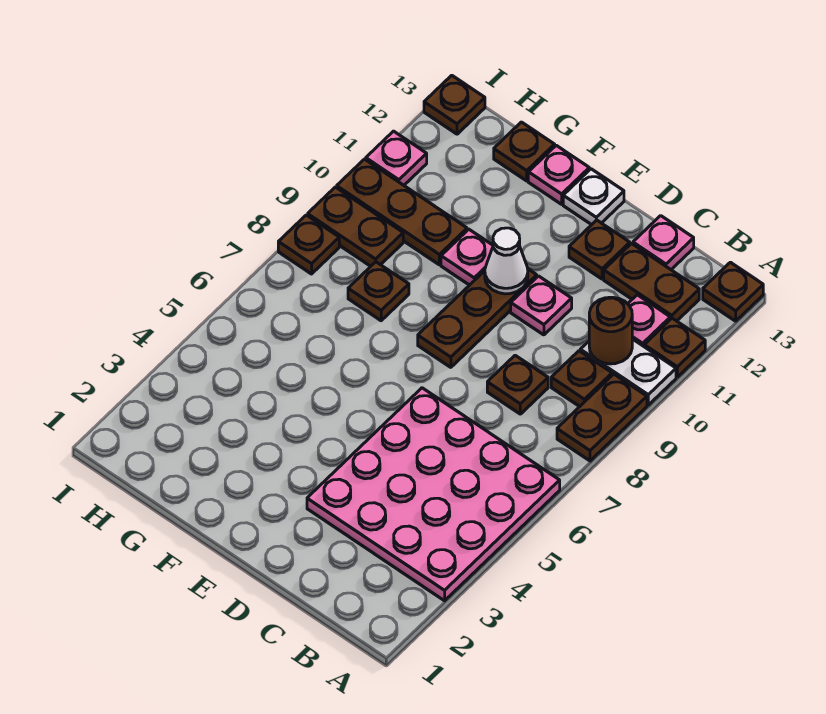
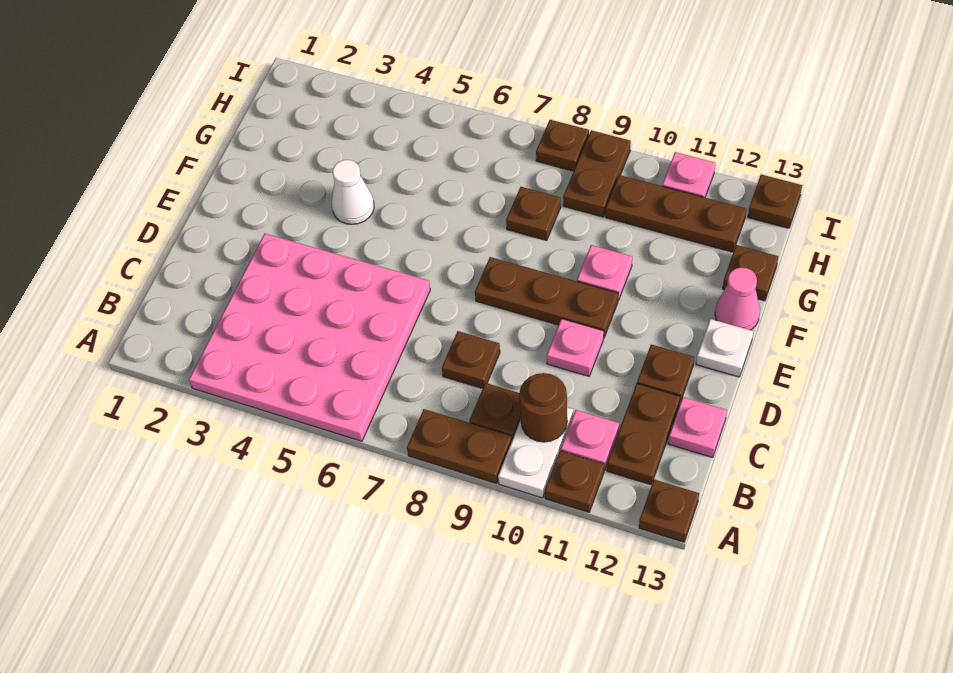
white cone E10 level 2 -> white cone F4 level 1
pink plate F13 level 1 -> pink cone F13 level 1
brown plate G10:I10 level 1 -> brown plate H10:H12 level 1

